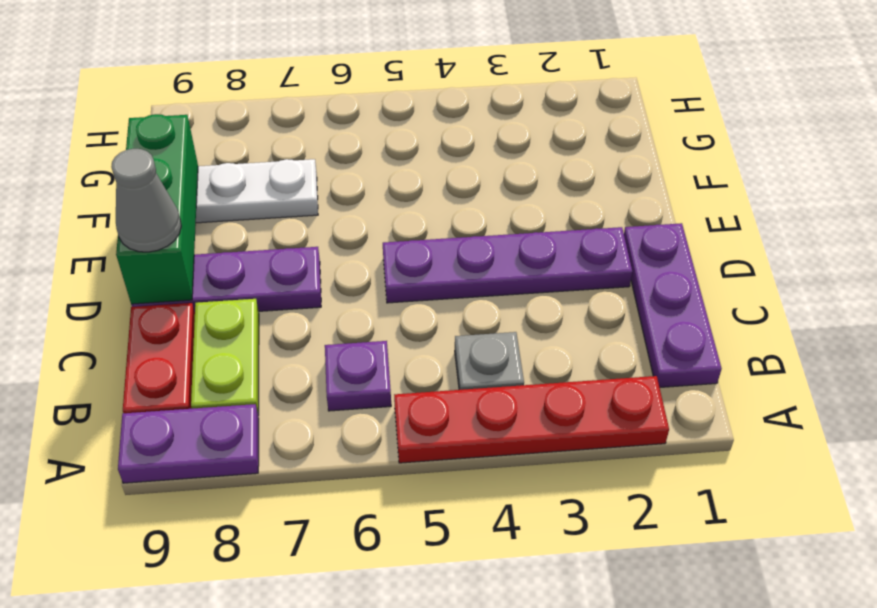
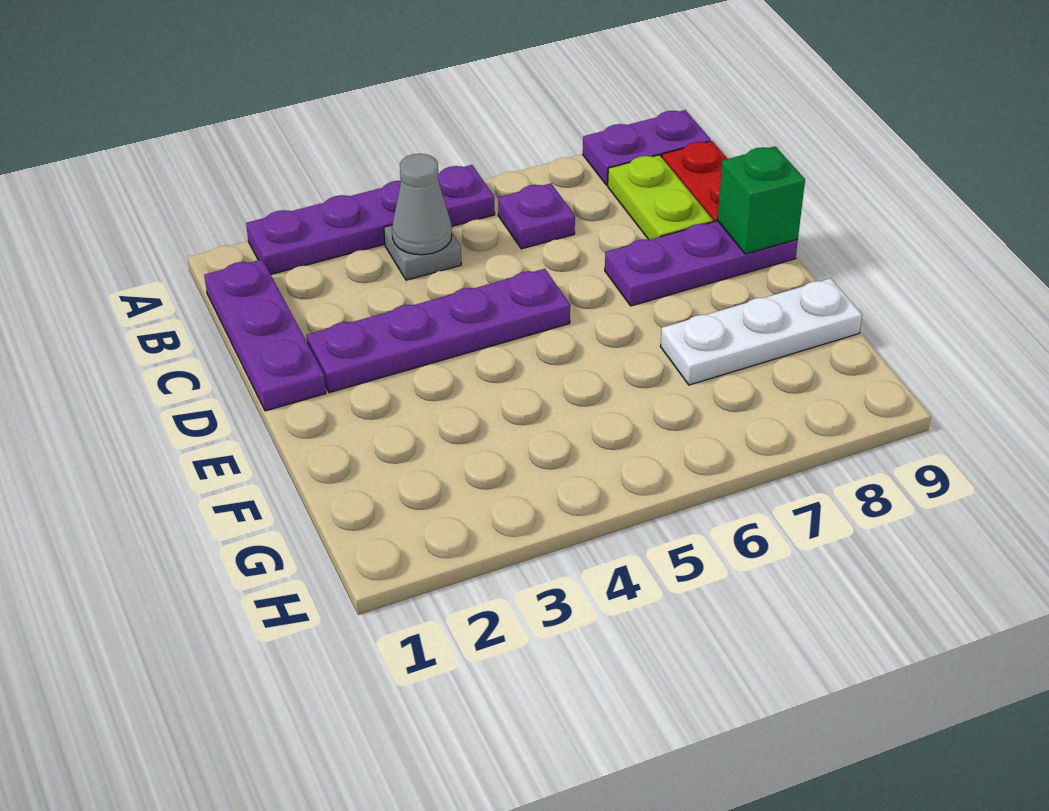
red plate A2:A5 level 1 -> purple plate A2:A5 level 1
green brick D9:F9 level 2 -> green brick D9 level 2
grey cone D9 level 3 -> grey cone B4 level 2

